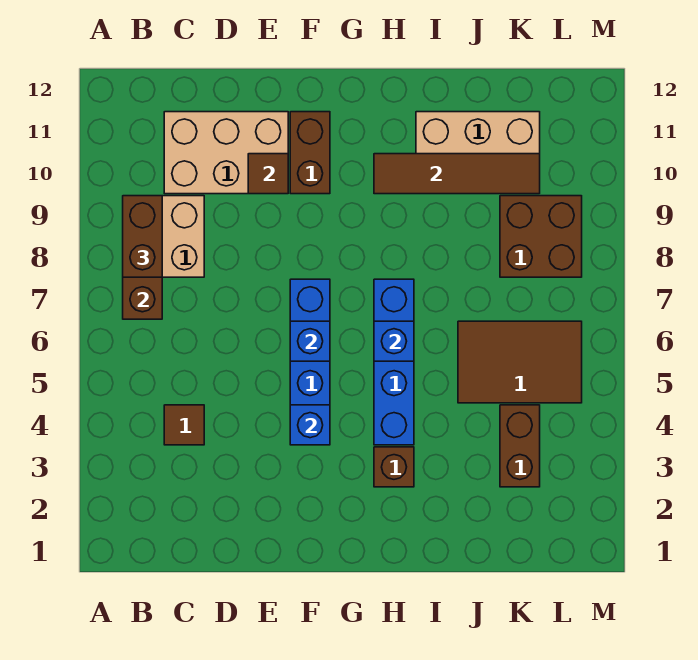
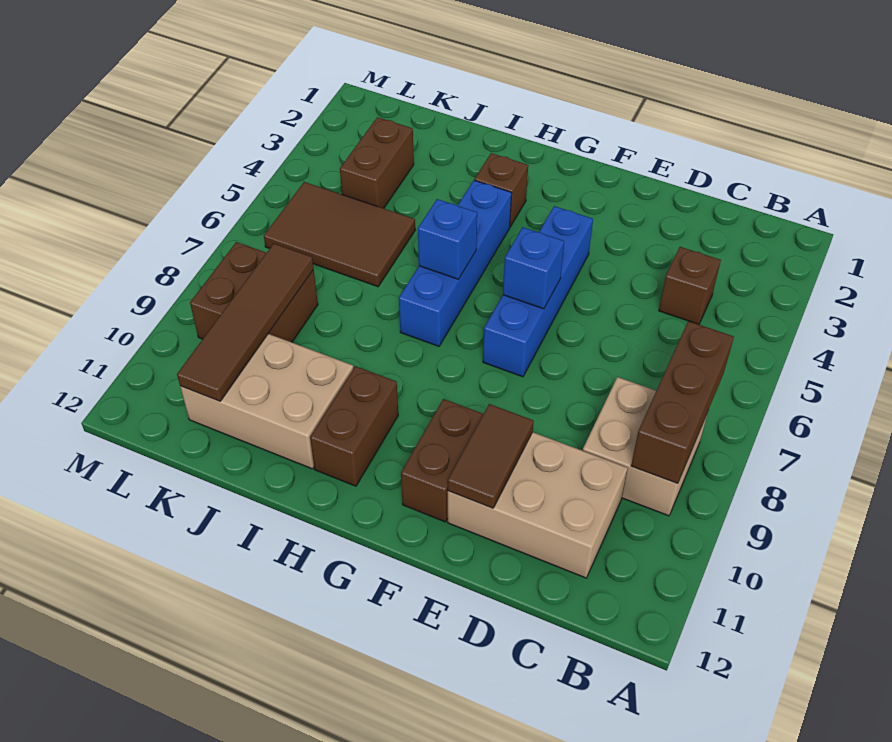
brown brick B8:B9 level 3 -> brown brick H10:H11 level 1
brown tile C4 level 1 -> brown brick C4 level 1
brown tile E10 level 2 -> brown tile E10:E11 level 2
blue brick F4 level 2 -> none
brown tile H10:K10 level 2 -> brown tile K8:K11 level 2

